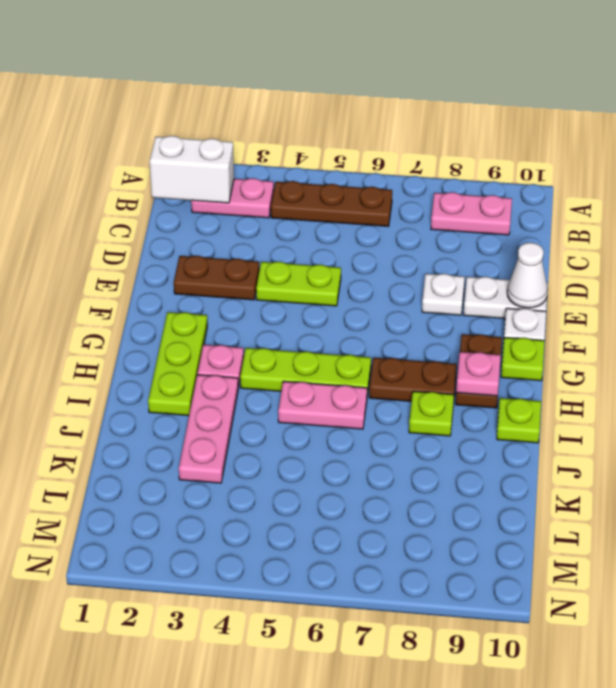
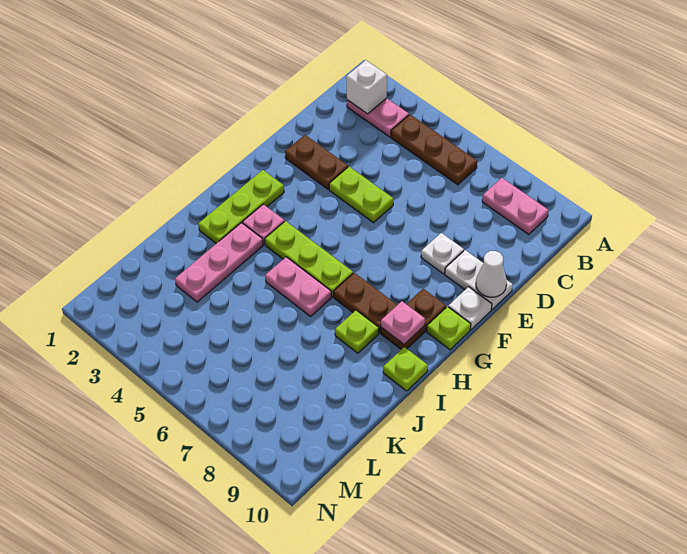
white brick B1:B2 level 2 -> white brick B2 level 2

